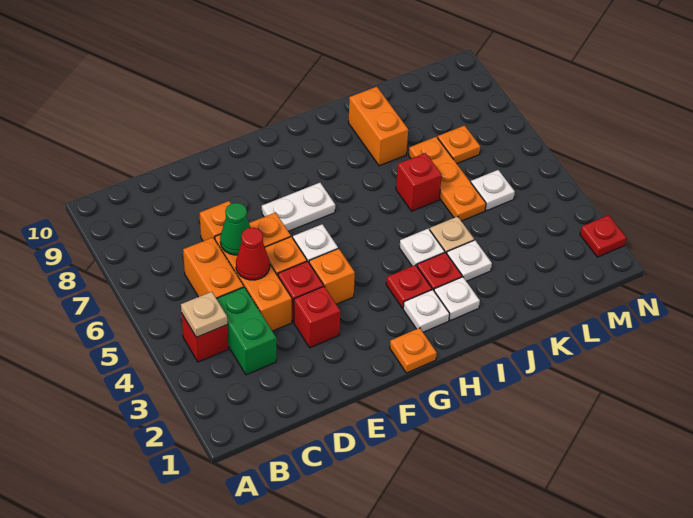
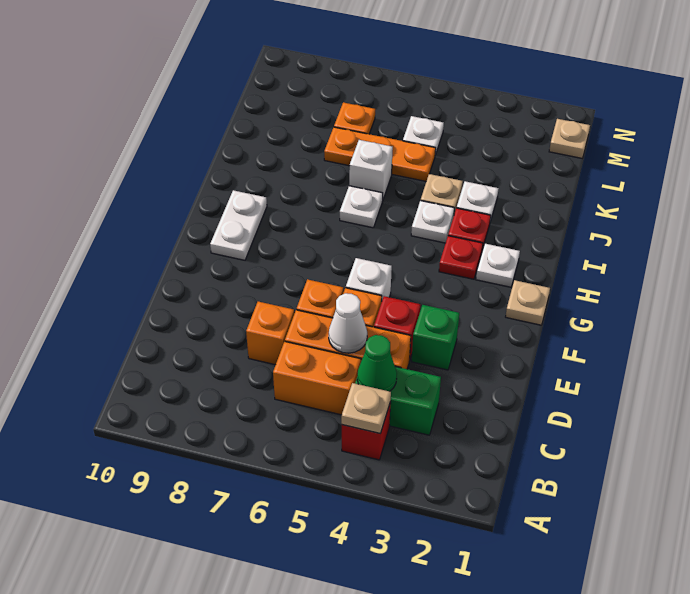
red cone D5 level 2 -> white cone D5 level 2
green cone D6 level 2 -> green cone C4 level 2
red brick E3 level 1 -> green brick E3 level 1
orange brick F4 level 1 -> none
white plate F7:G7 level 1 -> white plate G9:H9 level 1
orange plate G1 level 1 -> tan plate G1 level 1
white plate I2 level 1 -> white plate I6 level 1
red brick J6 level 1 -> white brick J6 level 1
orange brick J8:J9 level 1 -> none
none -> tan plate M1 level 1
red plate N2 level 1 -> none

